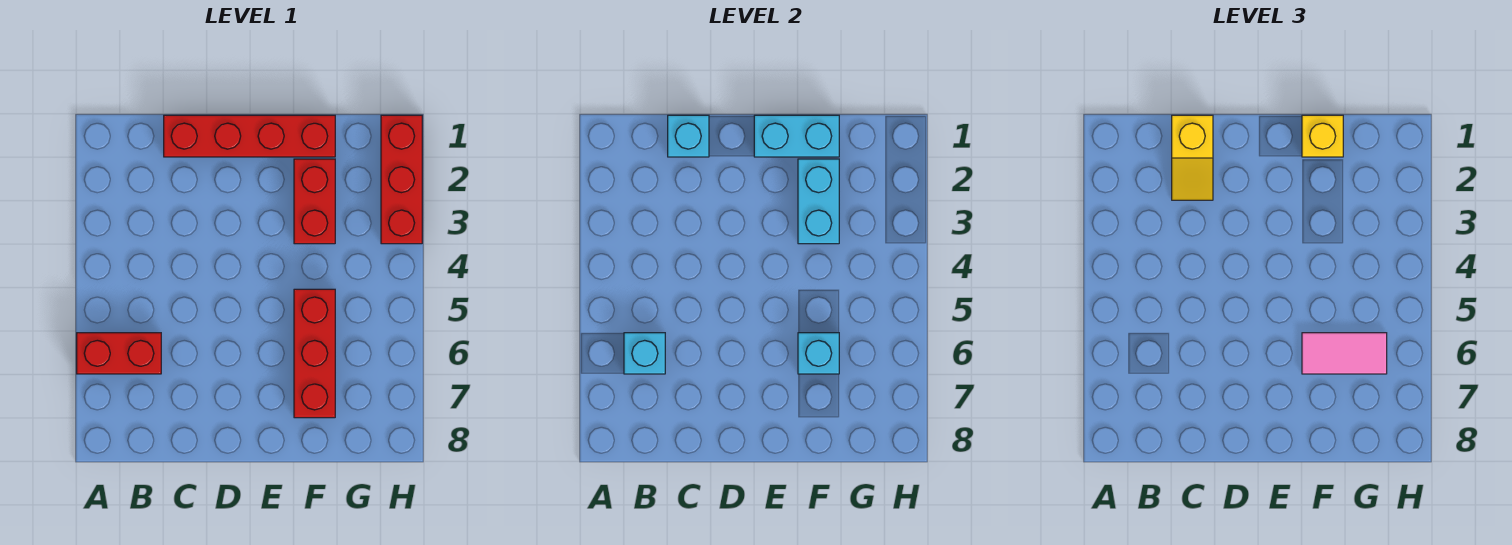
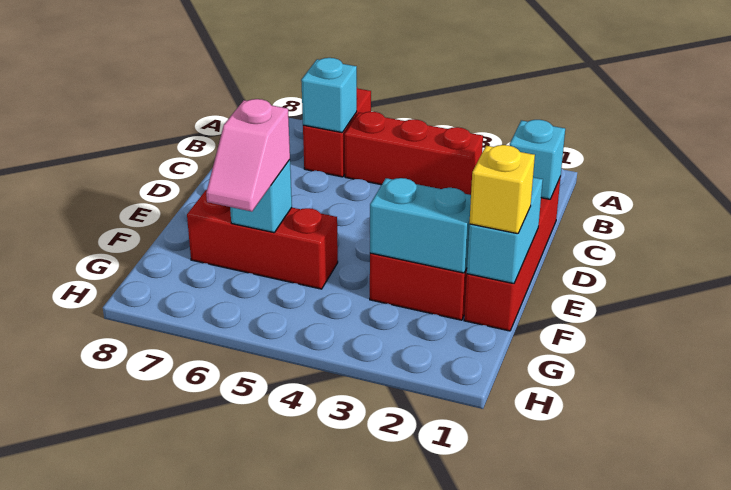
yellow slope C1:C2 level 3 top 1 -> none
pink tile F6:G6 level 3 -> pink slope F6:G6 level 3 top F
red brick H1:H3 level 1 -> red brick B3:B5 level 1

